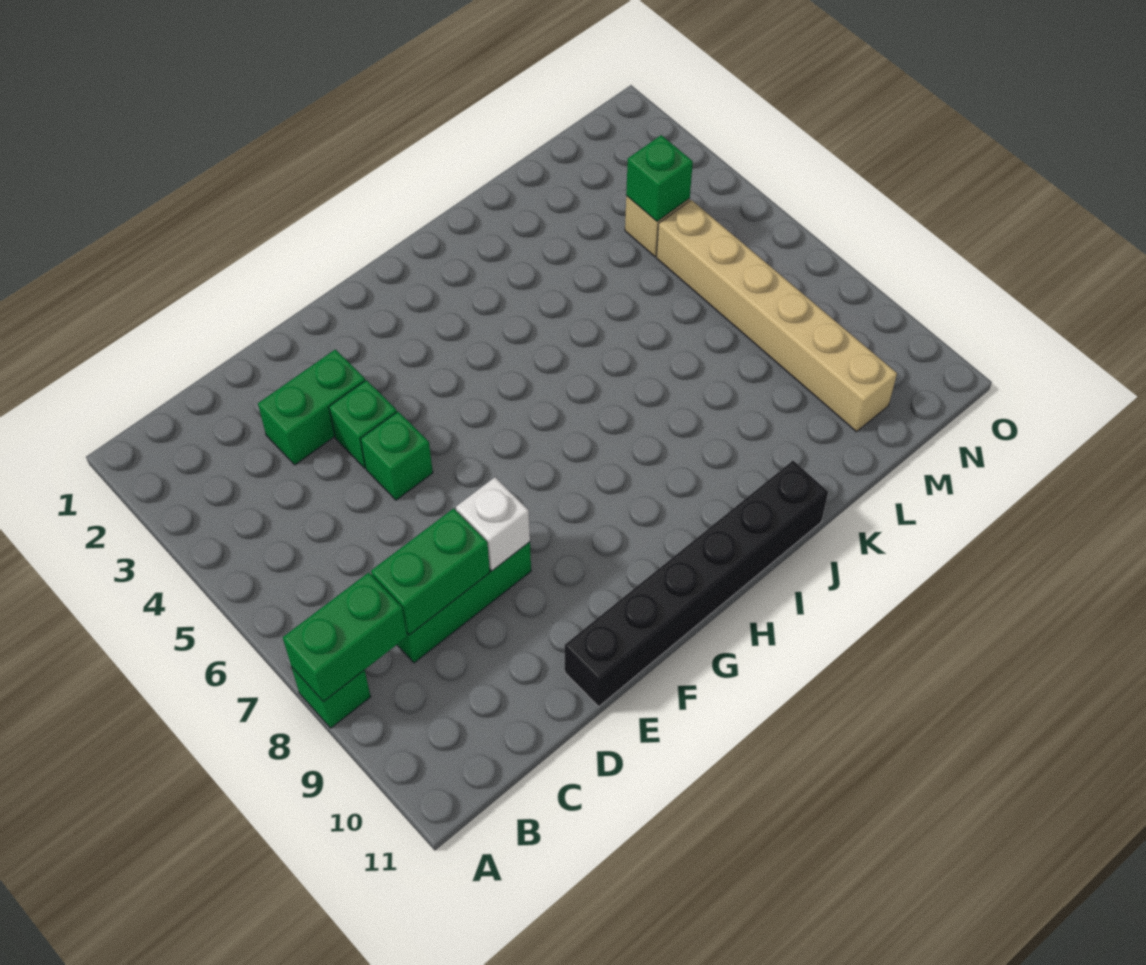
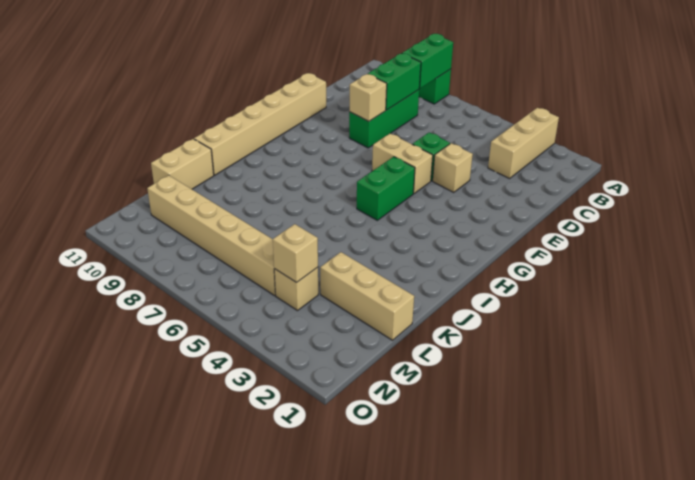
none -> tan brick A3:C3 level 1
green brick D3:E3 level 1 -> green brick G5:H5 level 1
green brick E4 level 1 -> tan brick E4 level 1
white brick E8 level 2 -> tan brick E8 level 2
black brick E11:J11 level 1 -> tan brick E11:J11 level 1
none -> tan brick F5:F6 level 1
none -> tan brick K11:L11 level 1
none -> tan brick L1:L3 level 1
green brick M4 level 2 -> tan brick M4 level 2

